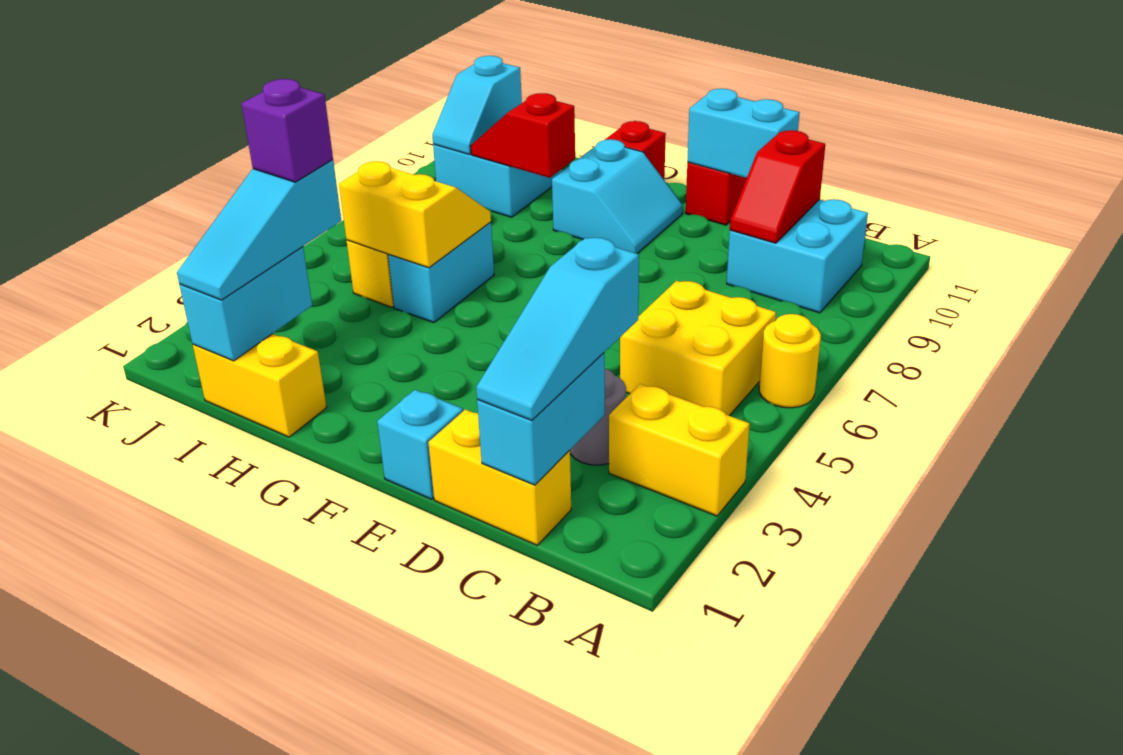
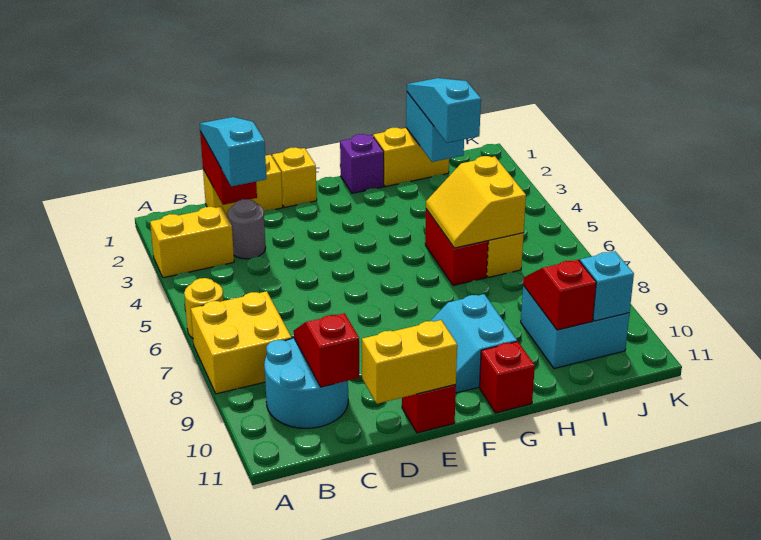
yellow brick B5:C6 level 1 -> yellow brick A7:B8 level 1
cyan brick B9:C10 level 1 -> cyan round brick B9:C10 level 1
cyan brick C1:C2 level 2 -> red brick C1:C2 level 2
cyan brick D11:E11 level 2 -> yellow brick D11:E11 level 2
cyan brick E1 level 1 -> yellow brick E1 level 1
cyan brick H5:H6 level 1 -> red brick H5:H6 level 1
yellow slope H5:I6 level 2 top 5 -> yellow slope H5:I6 level 2 top I
red slope H9:I9 level 2 top H -> red slope I9:I10 level 2 top 10
purple brick I3 level 4 -> purple brick G1 level 1

